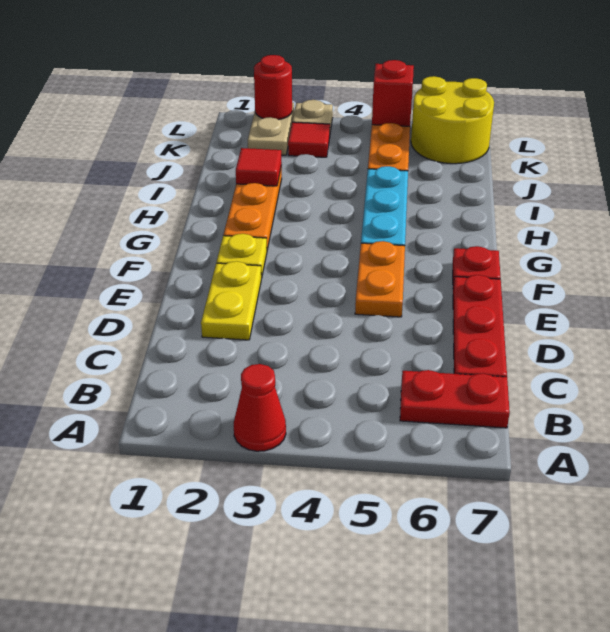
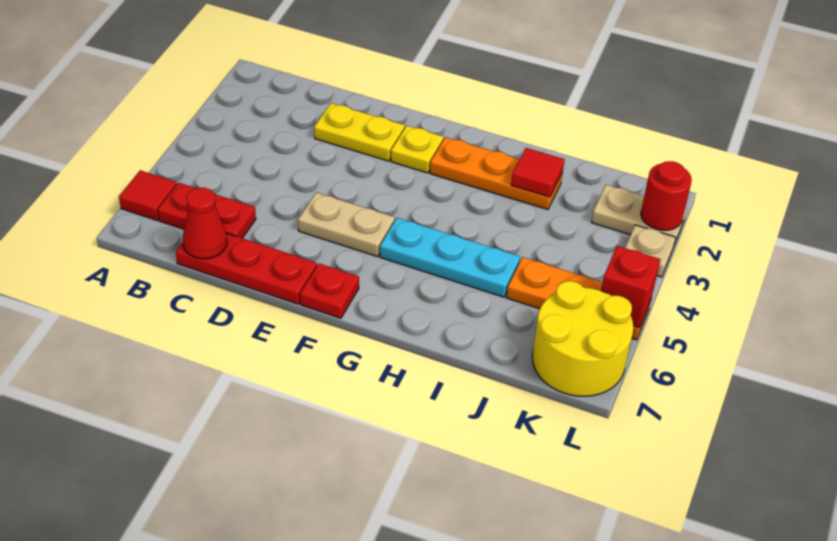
red cone A3 level 1 -> red cone C7 level 2
red plate B6:B7 level 1 -> red plate B6:C6 level 1
orange plate E5:F5 level 1 -> tan plate E5:F5 level 1
red tile K3 level 1 -> red tile A6 level 1

